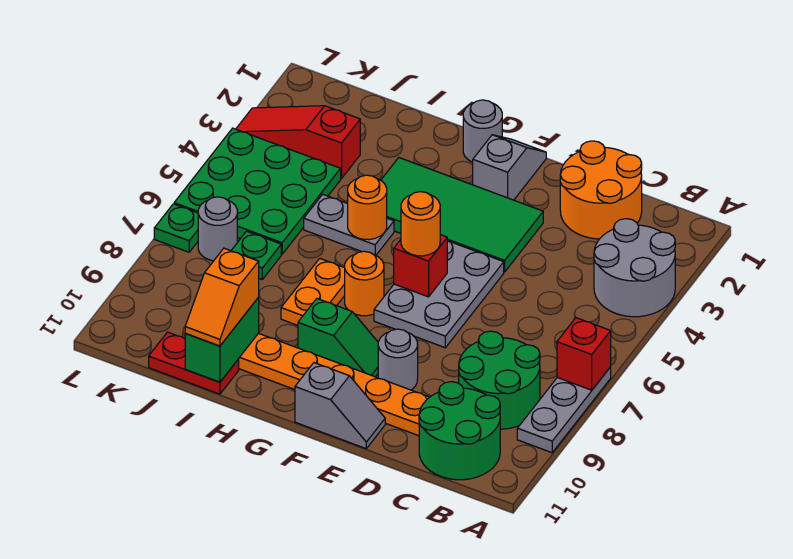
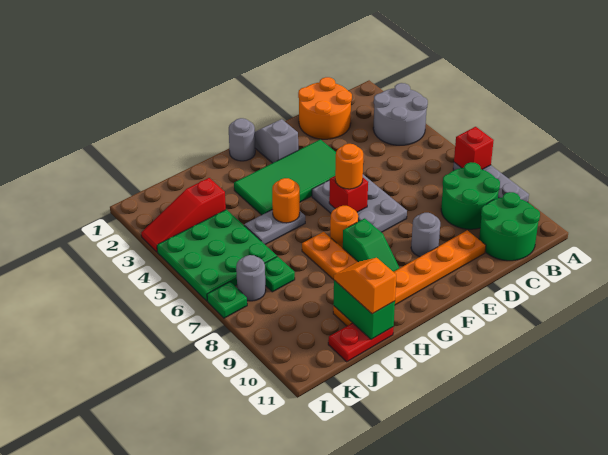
grey slope E11:F11 level 1 top F -> none
green slope F9:G9 level 1 top G -> green slope G8:G9 level 1 top 8
orange slope I10:I11 level 3 top 10 -> orange slope I10:I11 level 3 top 11

